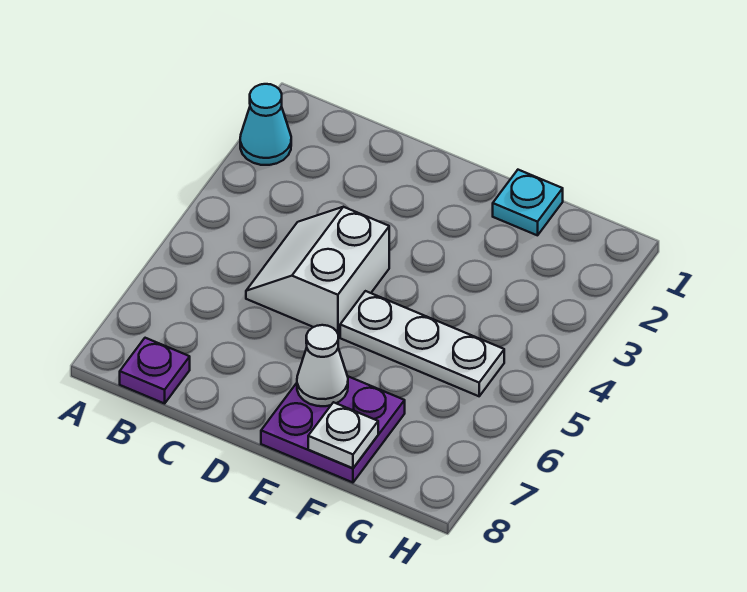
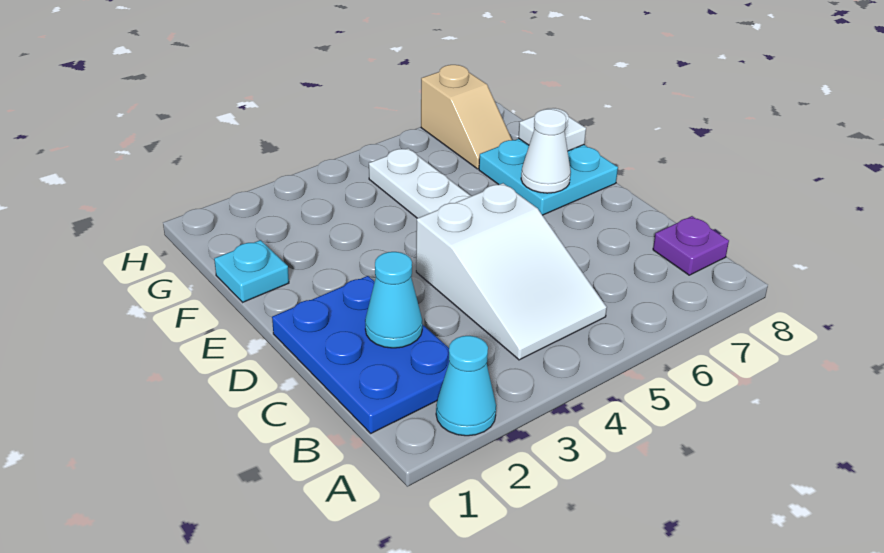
none -> blue plate B1:D2 level 1
none -> cyan cone C2 level 2
white slope C4:D5 level 1 top D -> white slope B4:D5 level 1 top D
purple plate E7:F8 level 1 -> cyan plate E7:F8 level 1
none -> tan slope G7:H7 level 1 top H

